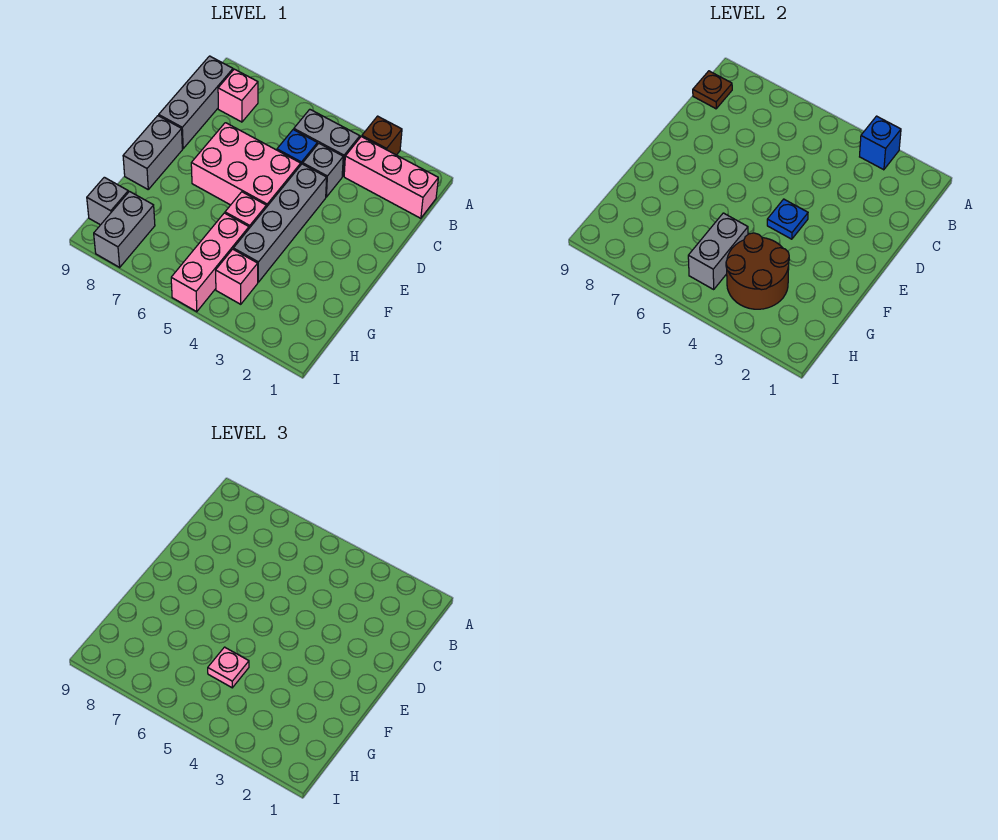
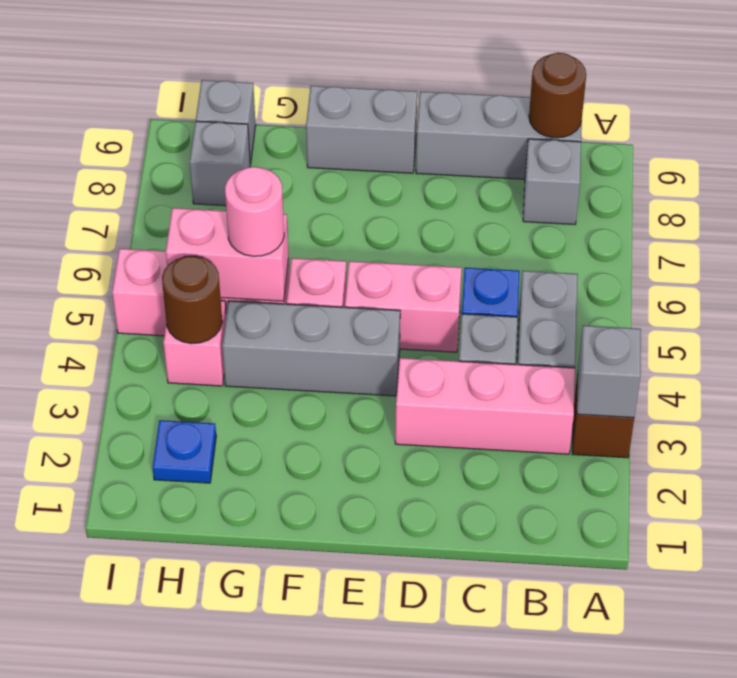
blue brick A3 level 2 -> grey brick A3 level 2
pink brick B1:B3 level 1 -> pink brick B3:D3 level 1
pink brick B8 level 1 -> grey brick B8 level 1
brown plate B9 level 2 -> brown round brick B9 level 2
grey brick D4:G4 level 1 -> grey brick E4:G4 level 1
pink brick D5:E7 level 1 -> pink brick D5:E5 level 1
blue plate E4 level 2 -> blue plate H2 level 1
brown round brick G3:H4 level 2 -> brown round brick H4 level 2
grey brick G5:H5 level 2 -> pink brick G5:H5 level 2
pink plate G5 level 3 -> pink round brick G5 level 3
grey brick H8:I8 level 1 -> grey brick H8 level 1

